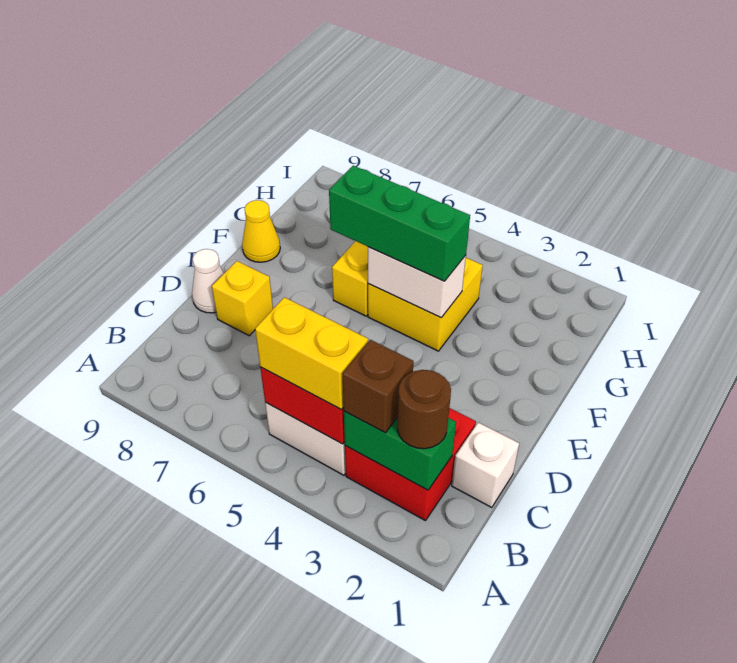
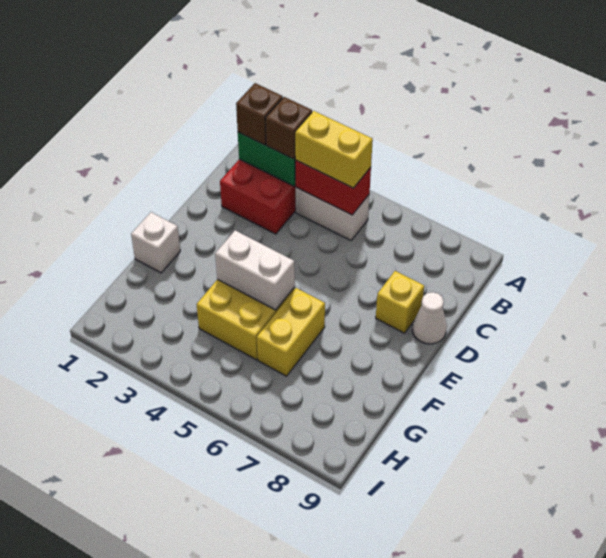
brown round brick B2 level 3 -> brown brick B2 level 3
white brick C1 level 1 -> white brick F1 level 1
green brick F4:F6 level 3 -> none
yellow cone F9 level 1 -> none

